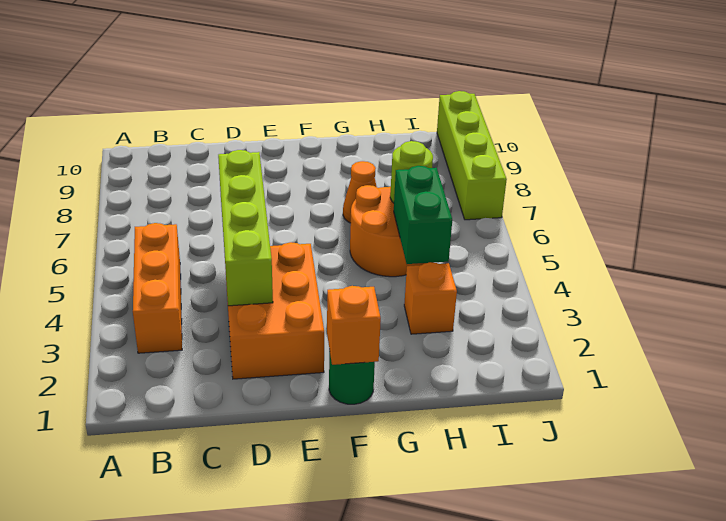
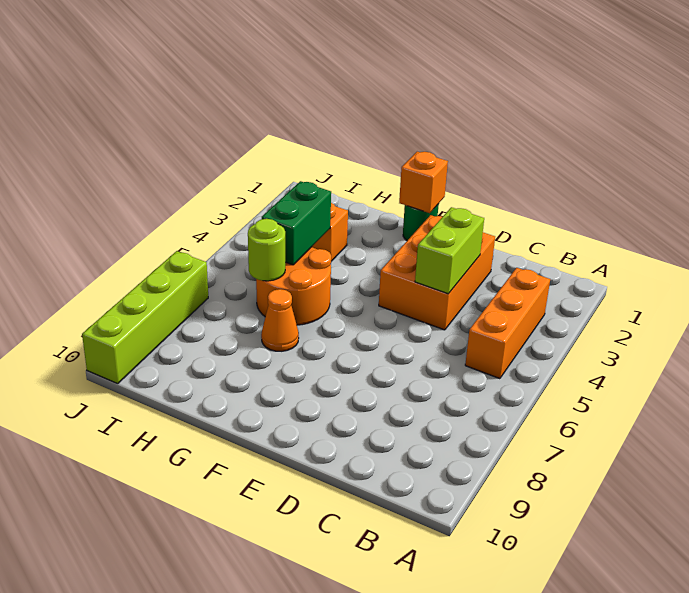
lime brick D3:D6 level 2 -> lime brick D3:D4 level 2

